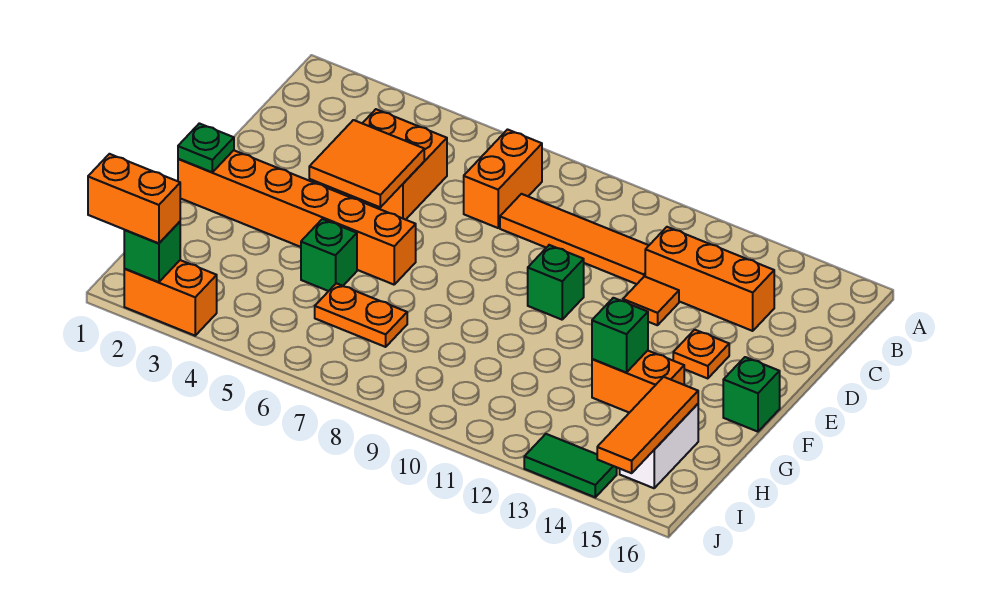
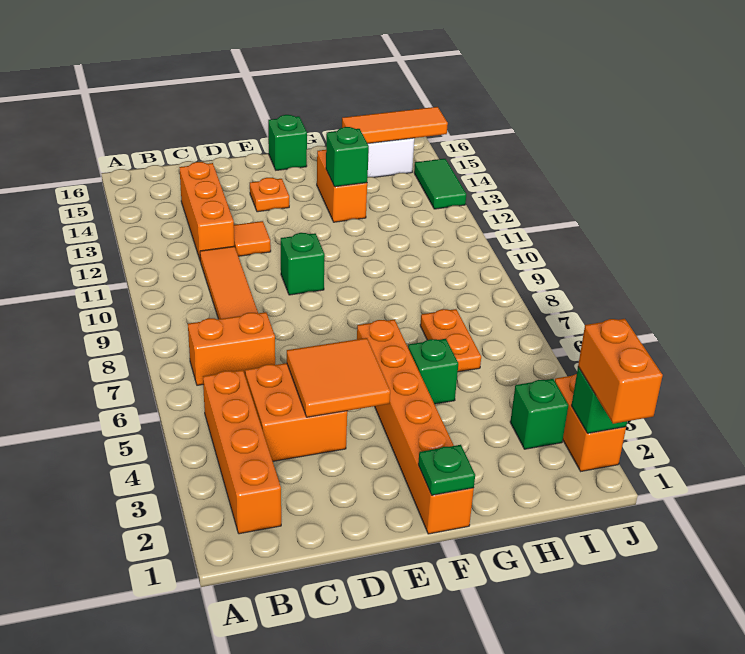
none -> orange brick B2:B5 level 1
none -> green brick I3 level 1

